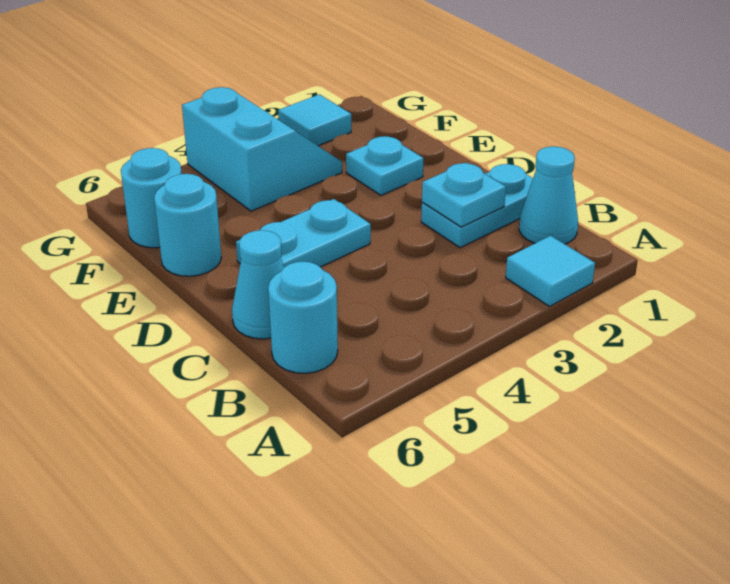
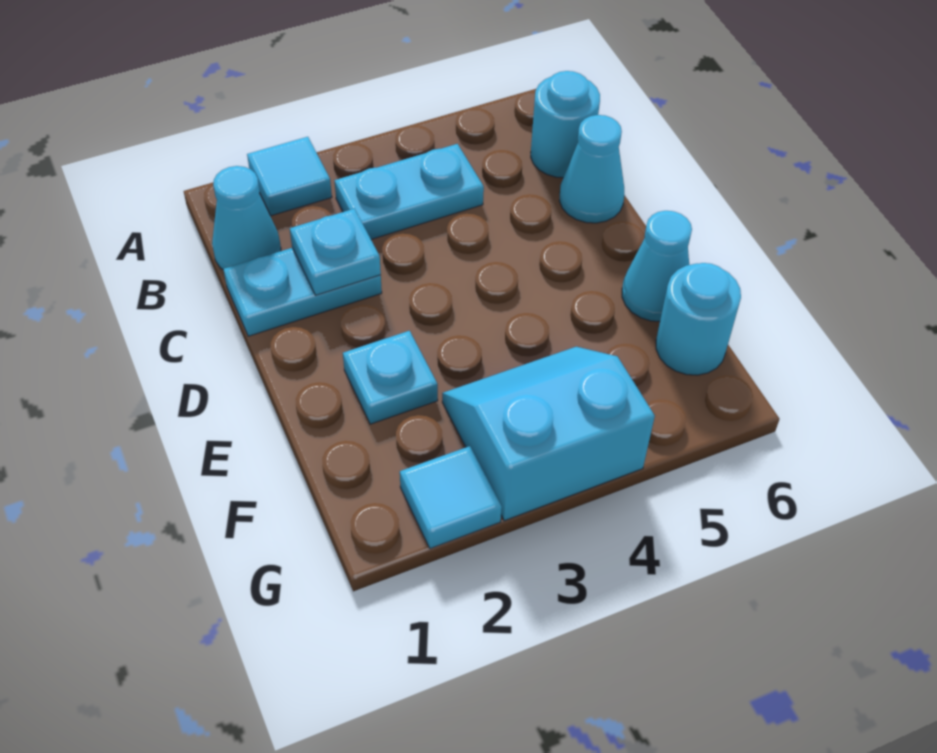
cyan plate D4:D5 level 1 -> cyan plate B3:B4 level 1
cyan round brick E6 level 1 -> cyan cone E6 level 1
cyan slope F3:G4 level 1 top 4 -> cyan slope F3:G4 level 1 top G

